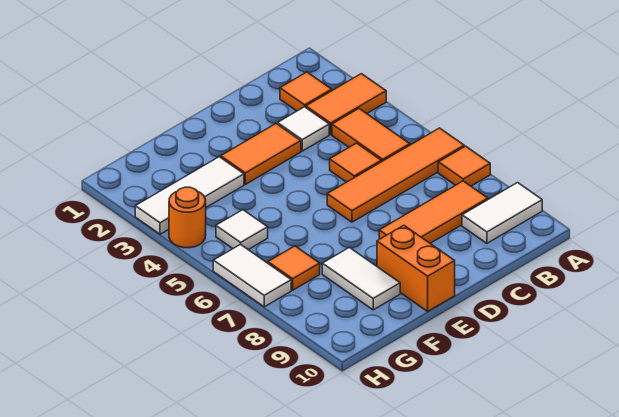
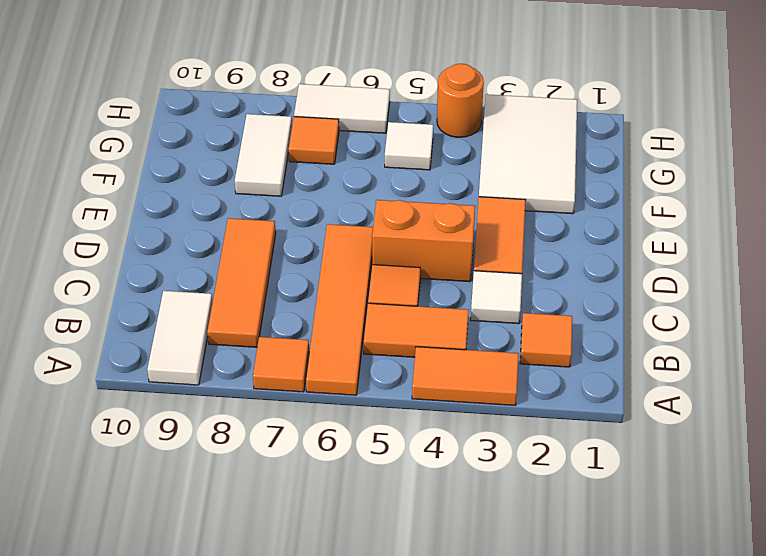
orange tile A3:B3 level 1 -> orange tile A3:A4 level 1
orange brick E9:E10 level 1 -> orange brick D4:D5 level 1
white tile F3:H3 level 1 -> white tile F2:H3 level 1
white tile F8:F9 level 1 -> white tile F8:G8 level 1

